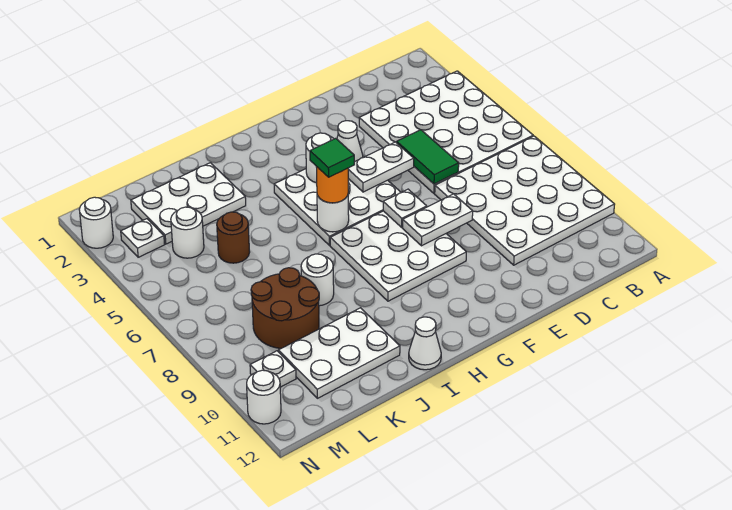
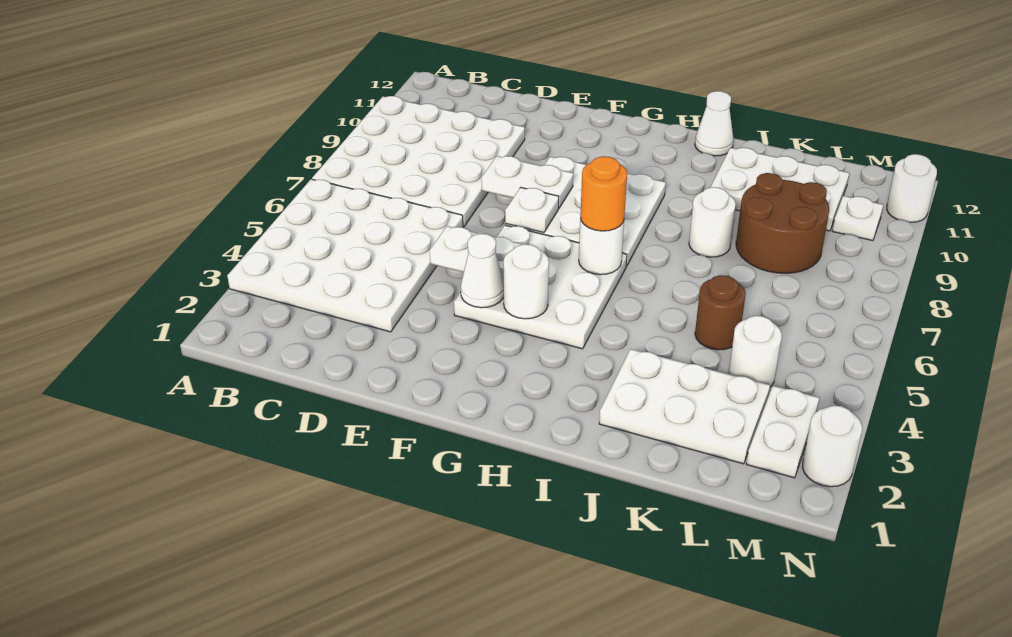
green tile D5:D6 level 2 -> none
green tile H6 level 4 -> none
white plate M3 level 1 -> white plate M2:M3 level 1

